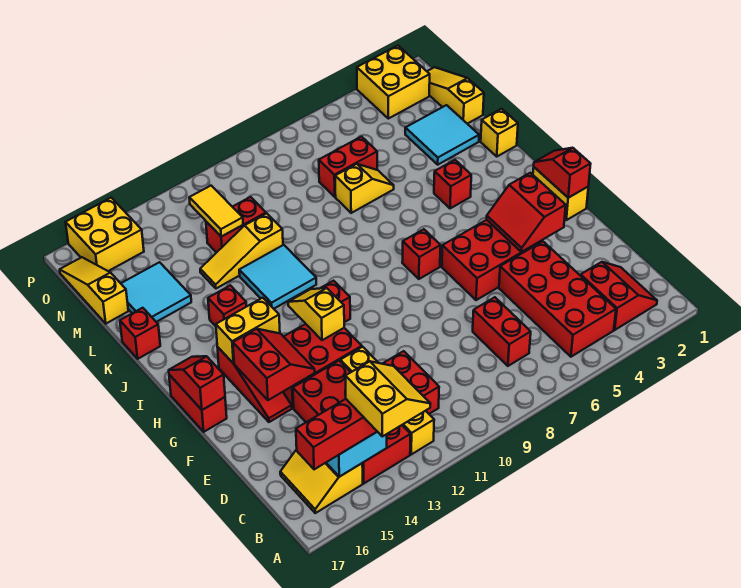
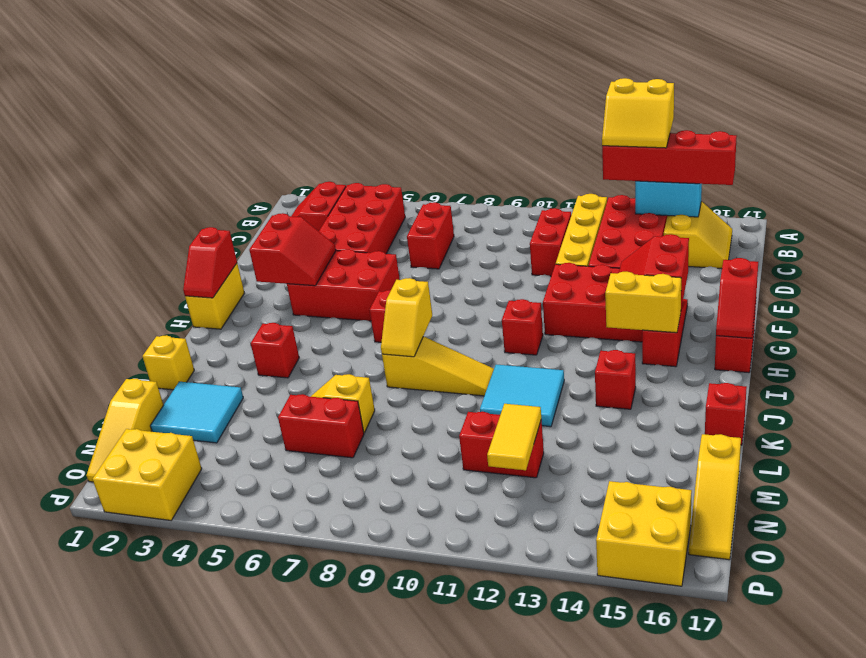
yellow slope A13:B14 level 4 top 14 -> yellow slope A13:B14 level 4 top A
yellow slope G12:H12 level 2 top G -> yellow slope I8:J8 level 2 top I
yellow slope L11:L13 level 1 top 11 -> yellow slope J8:J10 level 1 top 8
cyan tile L15:M16 level 1 -> none

